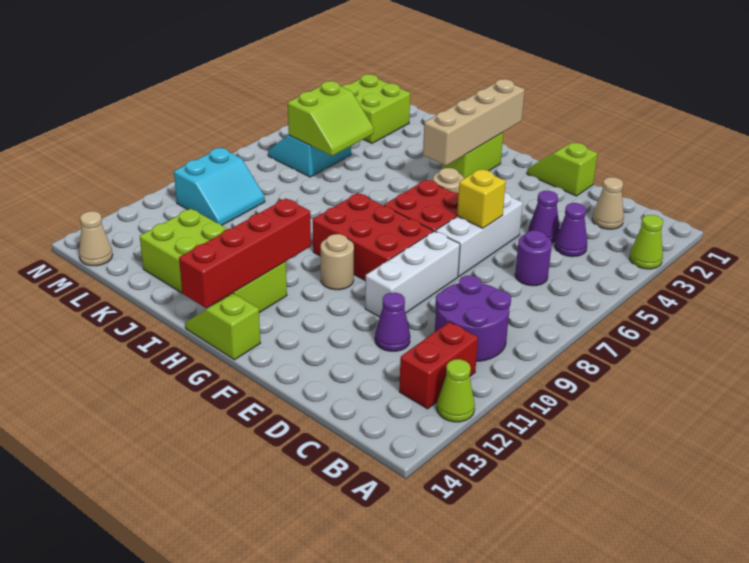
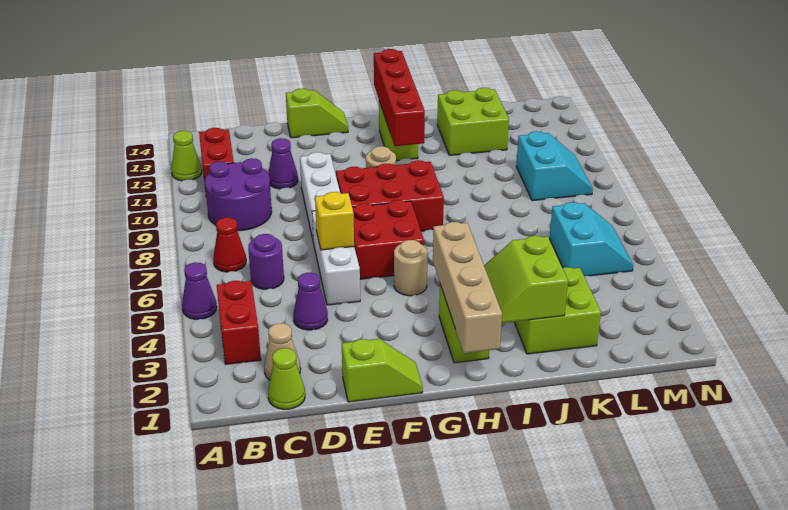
lime cone A3 level 1 -> lime cone C1 level 1
none -> red brick B3:B4 level 1
none -> red cone B7 level 1
purple cone C4 level 1 -> purple cone A5 level 1
lime slope G14:H14 level 1 top G -> lime slope E14:F14 level 1 top E
lime slope K5:L6 level 2 top L -> lime slope I2:J3 level 2 top J
lime brick L2:M3 level 1 -> lime brick J2:K3 level 1
cyan slope L9:M10 level 1 top M -> cyan slope L9:M10 level 1 top L
tan cone M14 level 1 -> none

